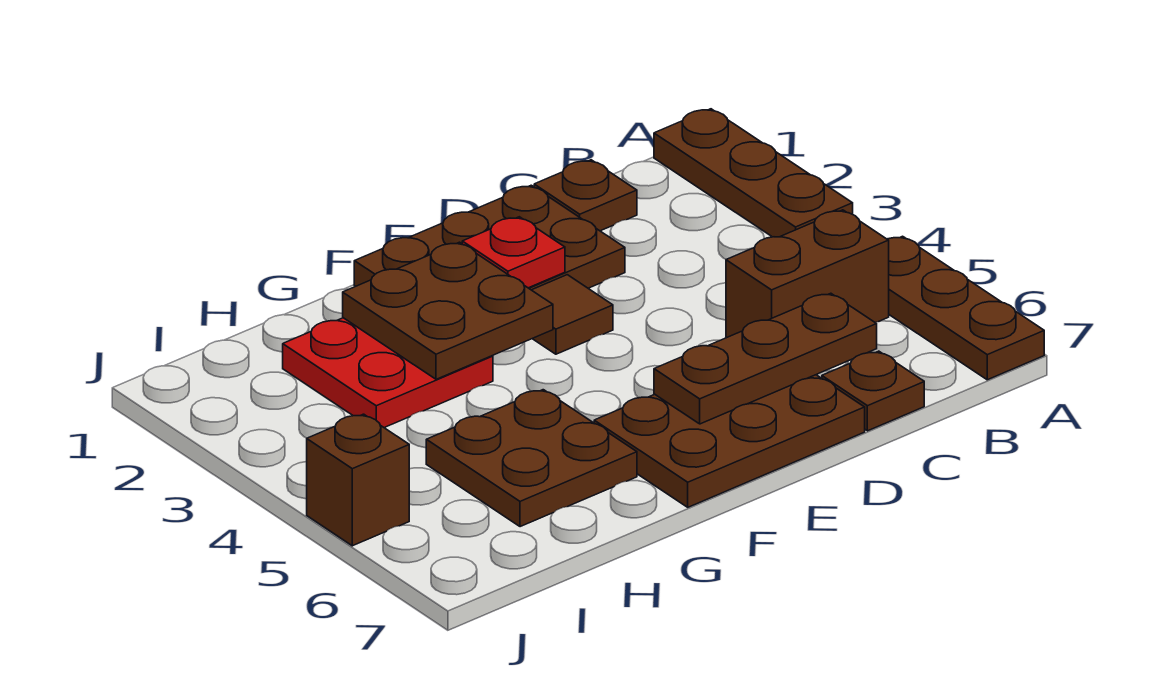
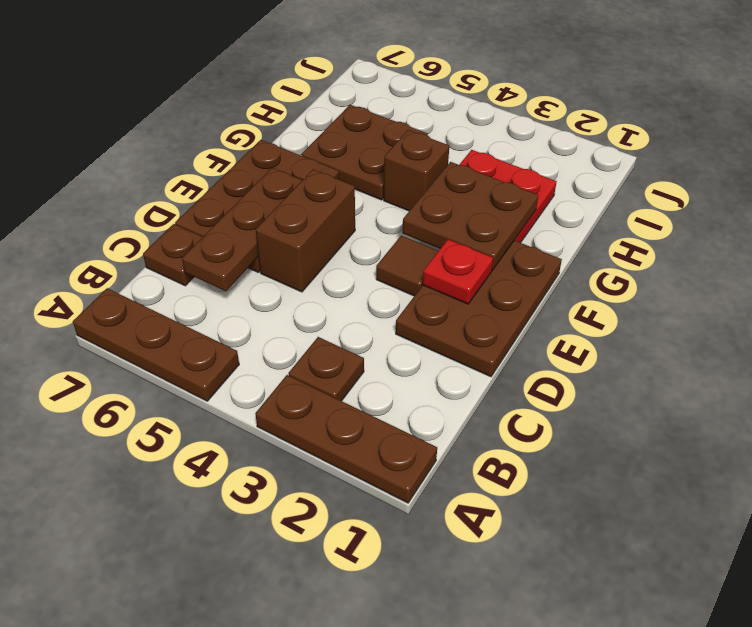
brown brick B5:C5 level 1 -> brown brick D5:E5 level 1
brown plate C1 level 1 -> brown plate B3 level 1
brown brick J5 level 1 -> brown brick G4 level 1

